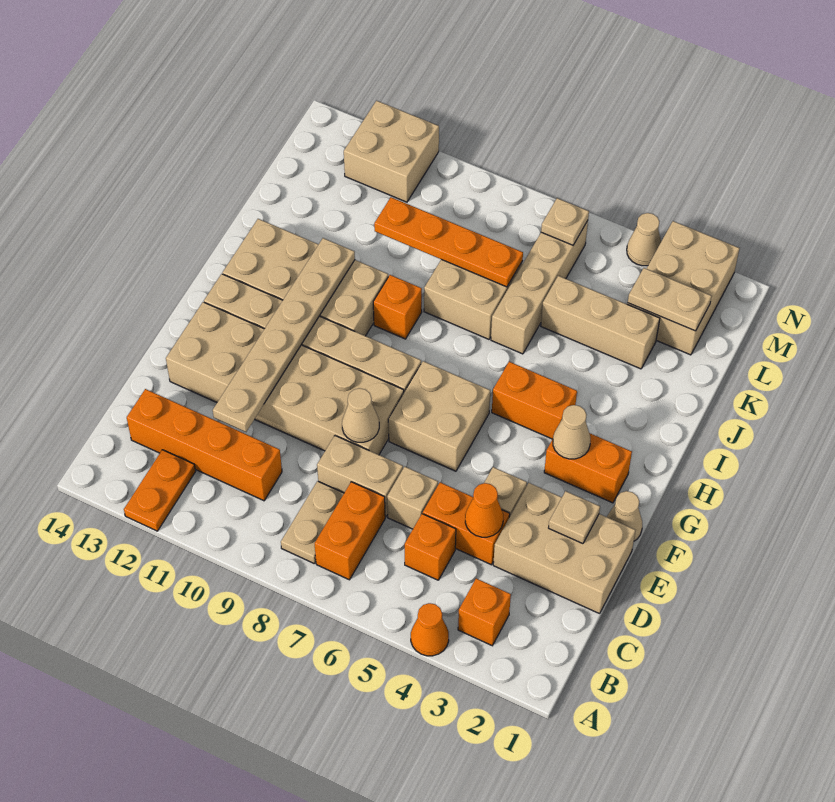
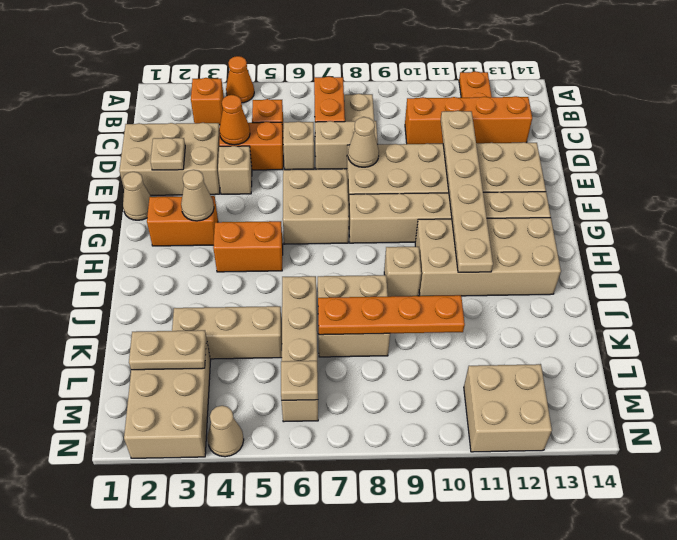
orange brick I9 level 1 -> tan brick I9 level 1

